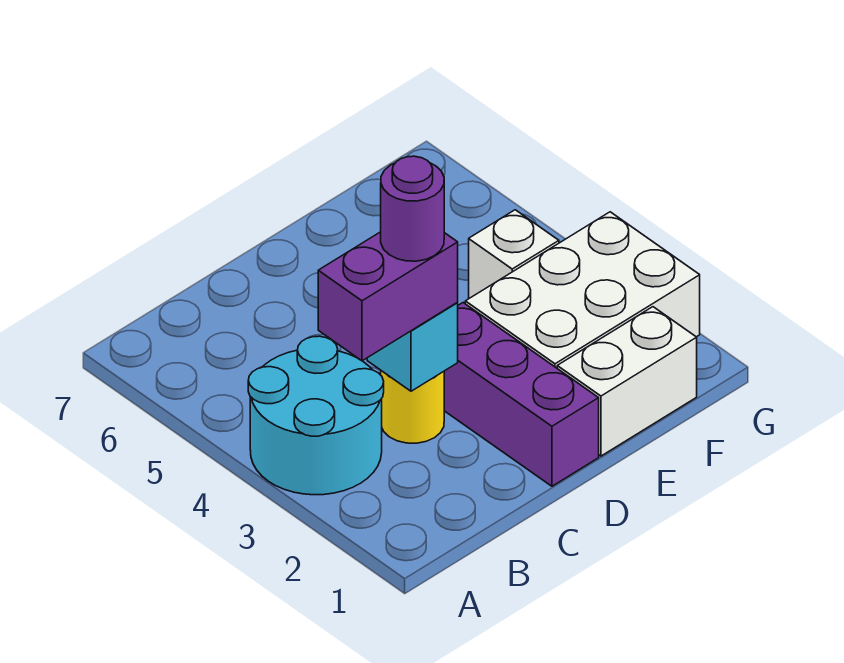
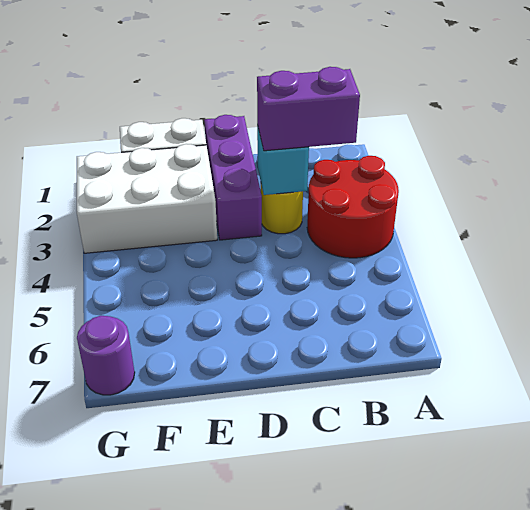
cyan round brick A3:B4 level 1 -> red round brick A3:B4 level 1
purple round brick C3 level 4 -> purple round brick G7 level 1
white brick F4 level 1 -> none

